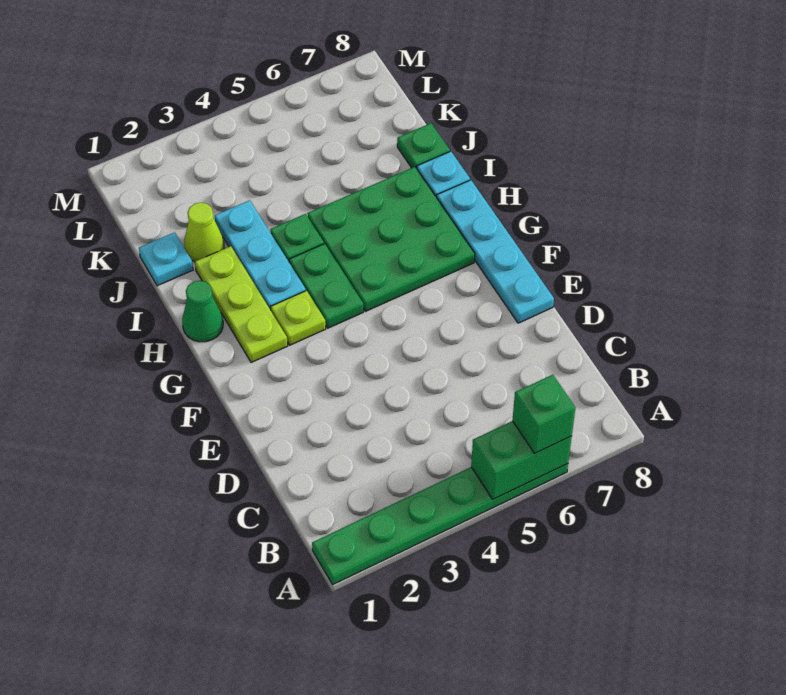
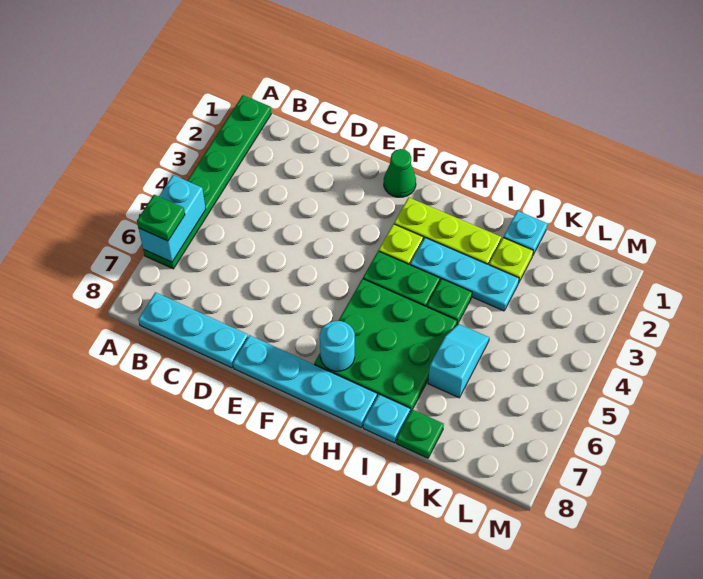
green brick A5:A6 level 2 -> cyan brick A5:A6 level 2
green brick A6 level 3 -> green plate A6 level 3
none -> cyan plate B8:D8 level 1
none -> cyan round brick G7 level 2
green cone H1 level 1 -> green cone F1 level 1
lime cone J2 level 1 -> lime plate J2 level 1
none -> cyan slope J5:J6 level 1 top 6

